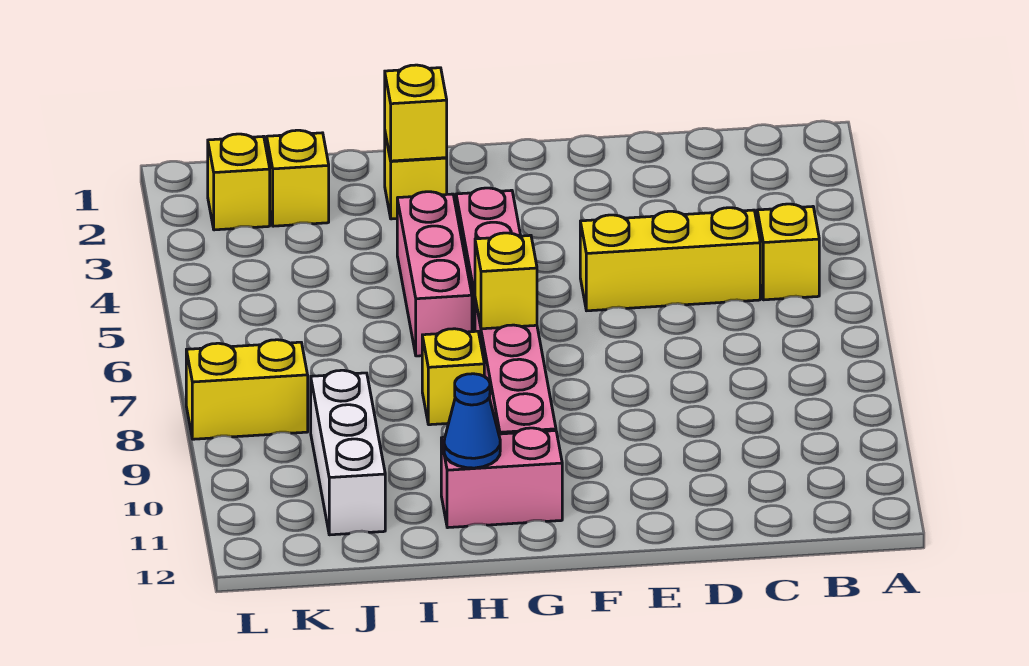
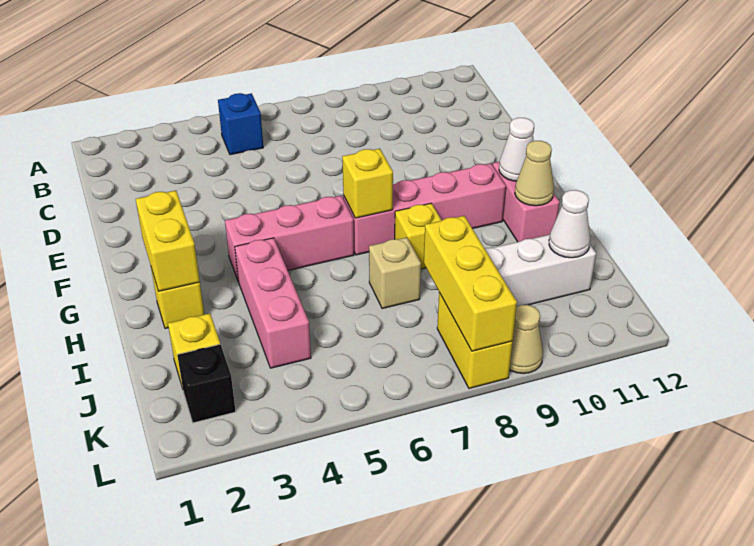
yellow brick B5 level 1 -> blue brick B5 level 1
yellow brick C5:E5 level 1 -> yellow brick J8:L8 level 2
none -> white cone G11 level 2
yellow brick H2 level 2 -> yellow brick G2:H2 level 2
pink brick H4:H6 level 1 -> pink brick H4:J4 level 1
blue cone H11 level 2 -> tan cone H11 level 2
none -> tan brick I7 level 1
none -> white cone J11 level 2
yellow brick K2 level 1 -> black brick K2 level 1
none -> tan cone L9 level 1

